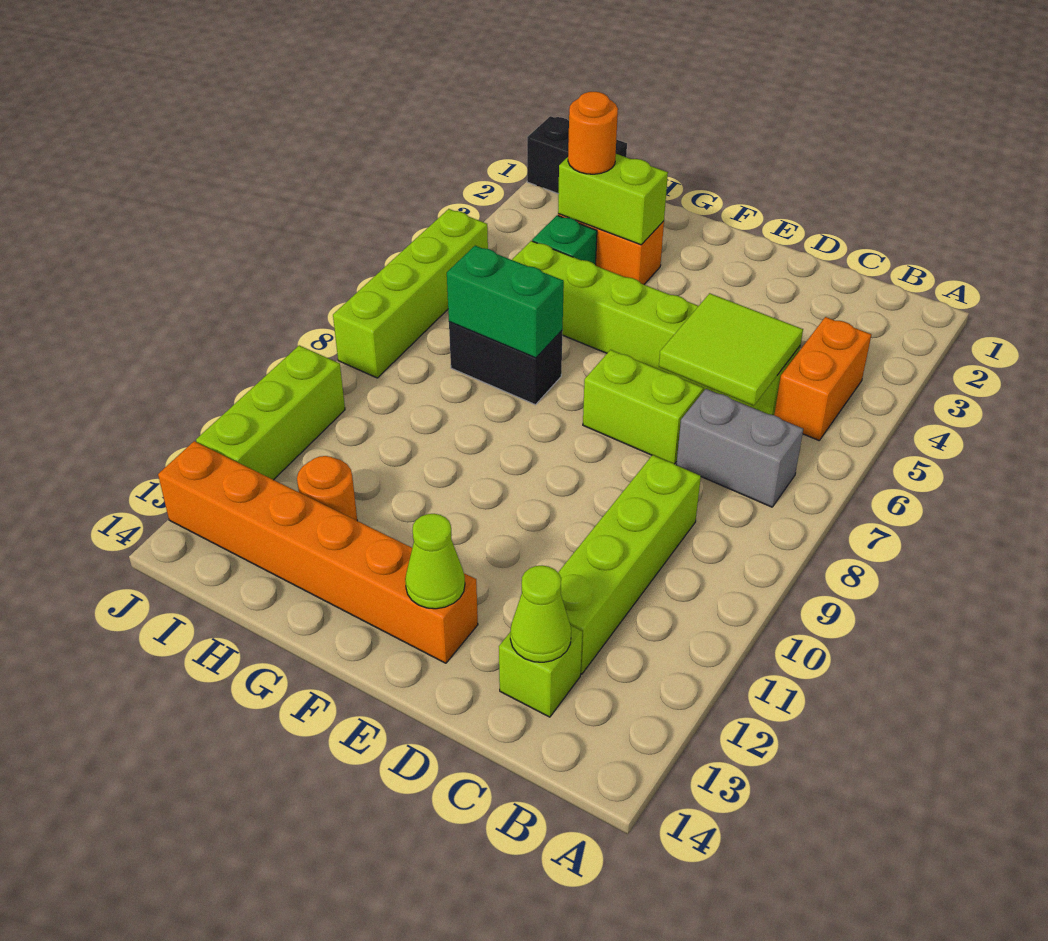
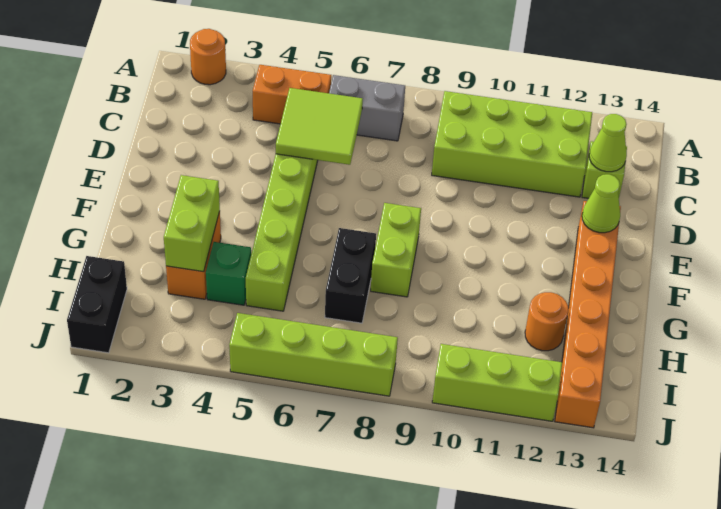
grey brick B7:C7 level 1 -> grey brick B6:B7 level 1
lime brick C9:C12 level 1 -> lime brick B9:C12 level 1
lime brick D7:E7 level 1 -> lime brick F8:G8 level 1
green brick G7:H7 level 2 -> none
orange round brick H3 level 3 -> orange round brick A2 level 1

